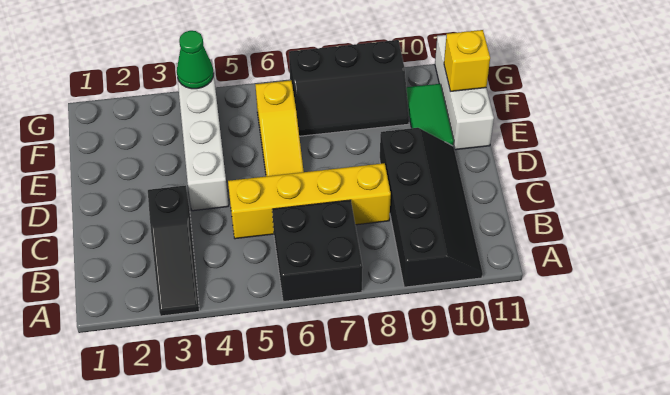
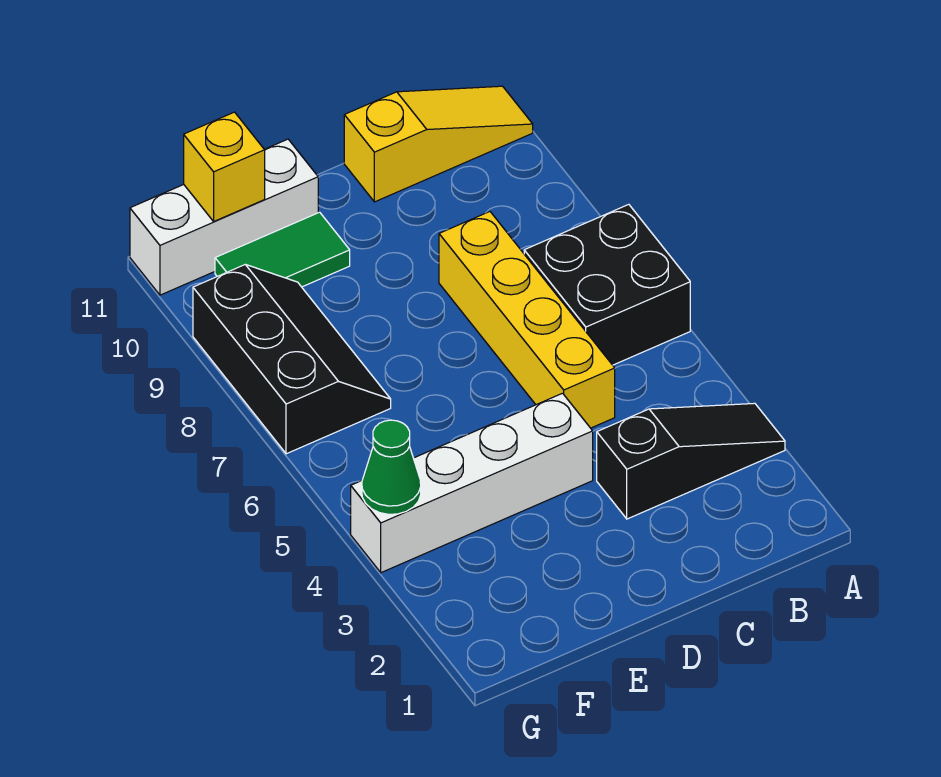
black slope A9:D10 level 1 top 9 -> none
yellow slope D6:F6 level 1 top F -> yellow slope A11:C11 level 1 top C

